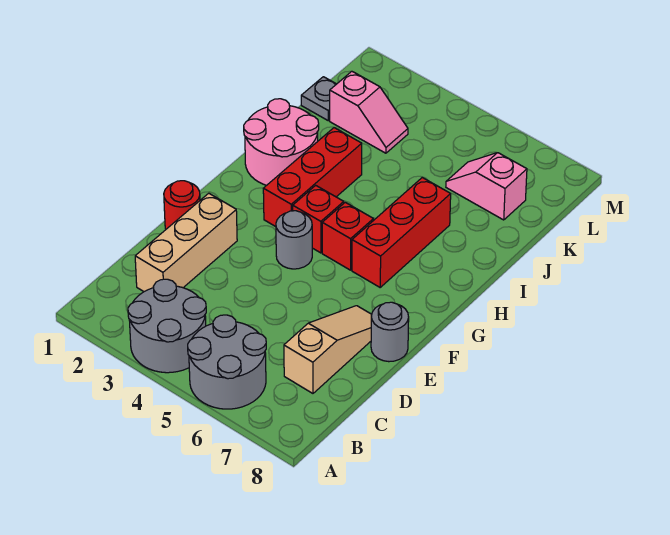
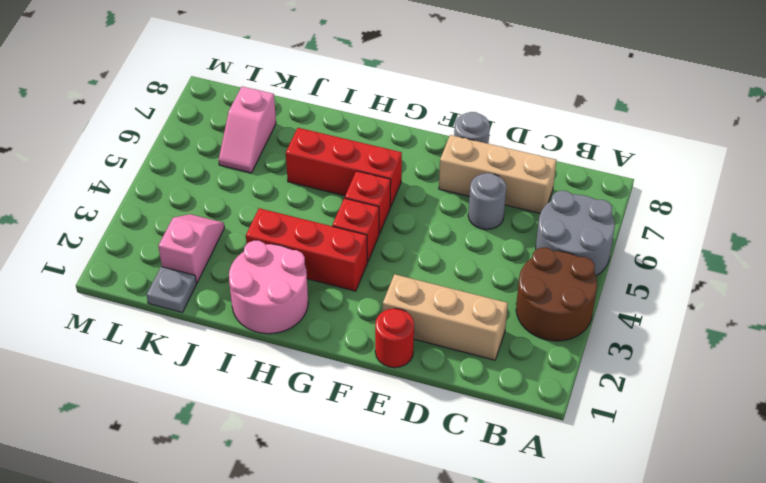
grey round brick A3:B4 level 1 -> brown round brick A3:B4 level 1
tan slope C7:E7 level 1 top C -> tan brick C7:E7 level 1
grey round brick F4 level 1 -> grey round brick D6 level 1

